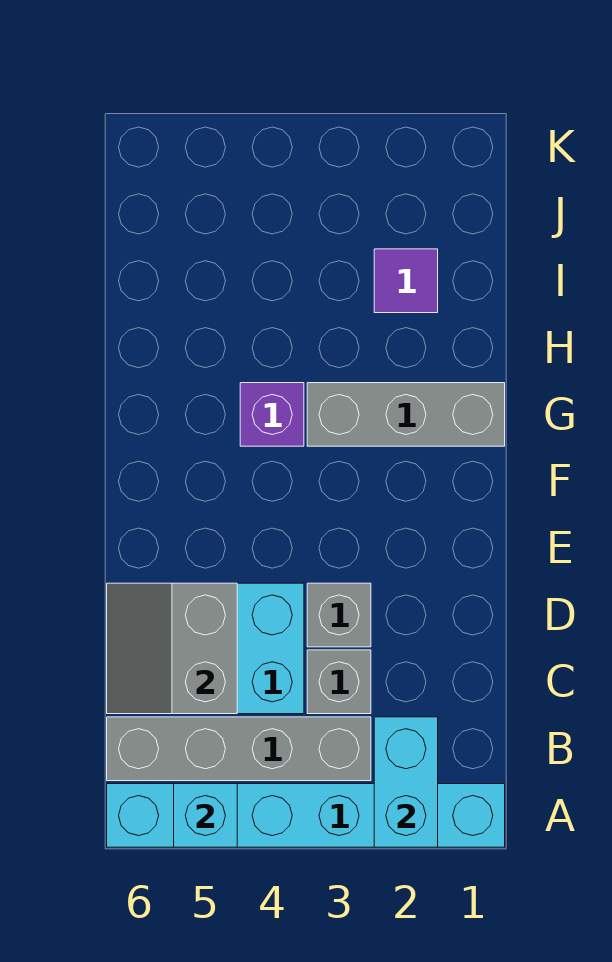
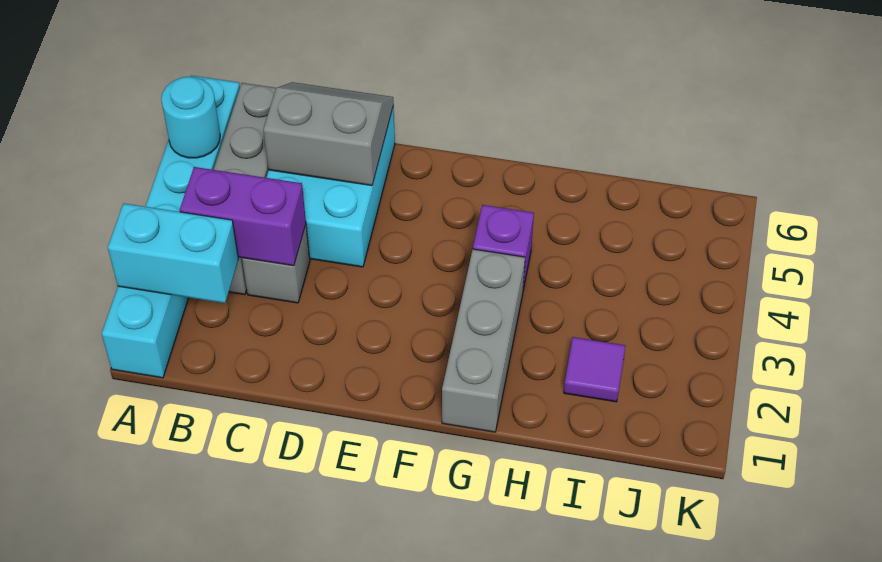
cyan brick A5 level 2 -> cyan round brick A5 level 2
none -> purple brick B3:C3 level 2
grey brick D3 level 1 -> none

